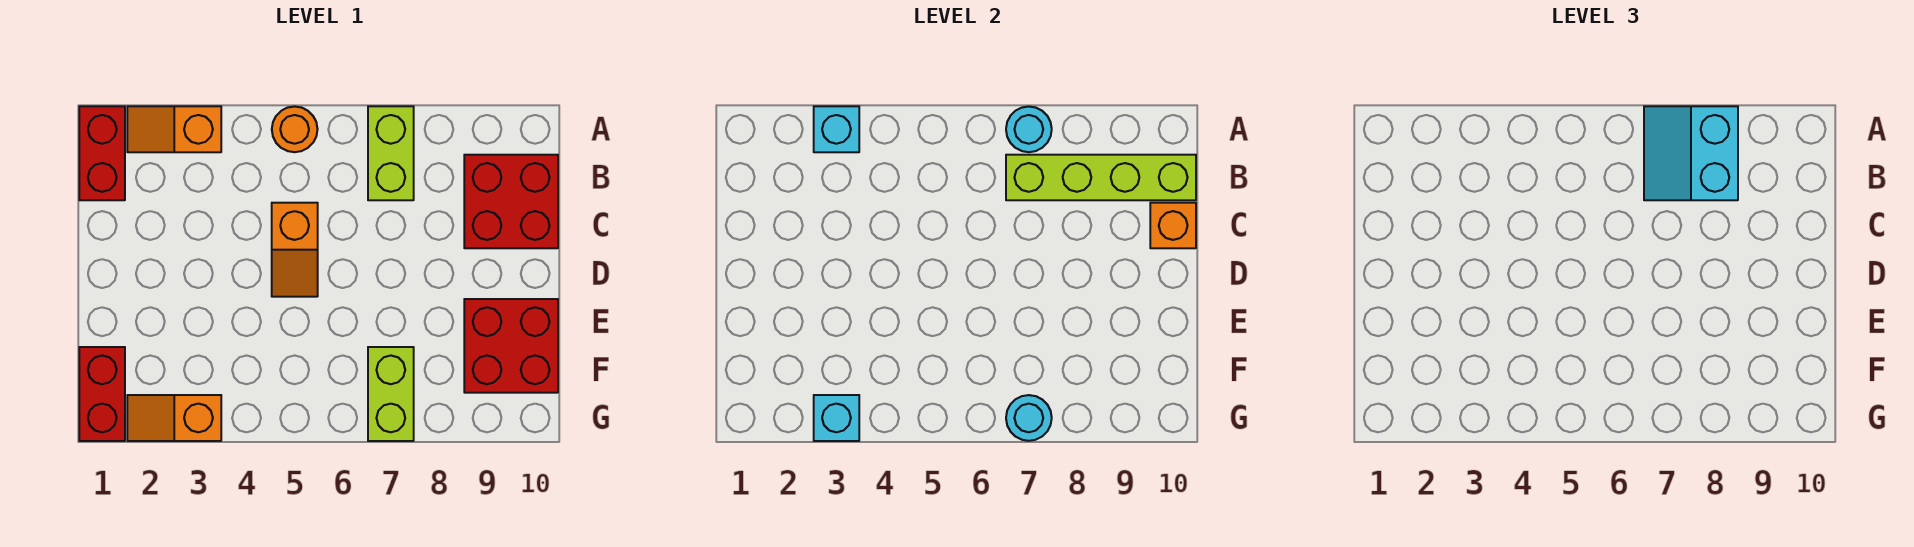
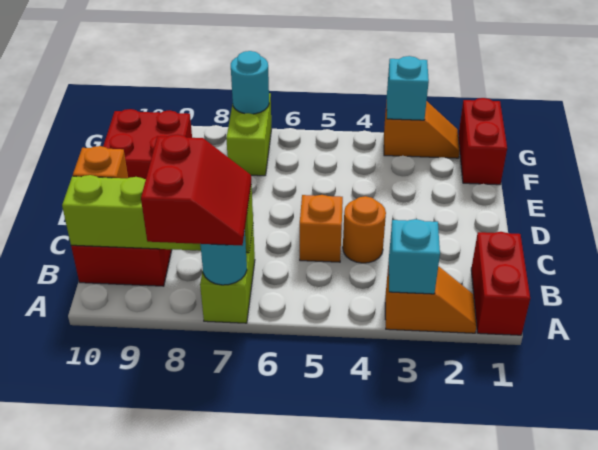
orange round brick A5 level 1 -> orange round brick C4 level 1
cyan slope A7:B8 level 3 top 8 -> red slope A7:B8 level 3 top 8

